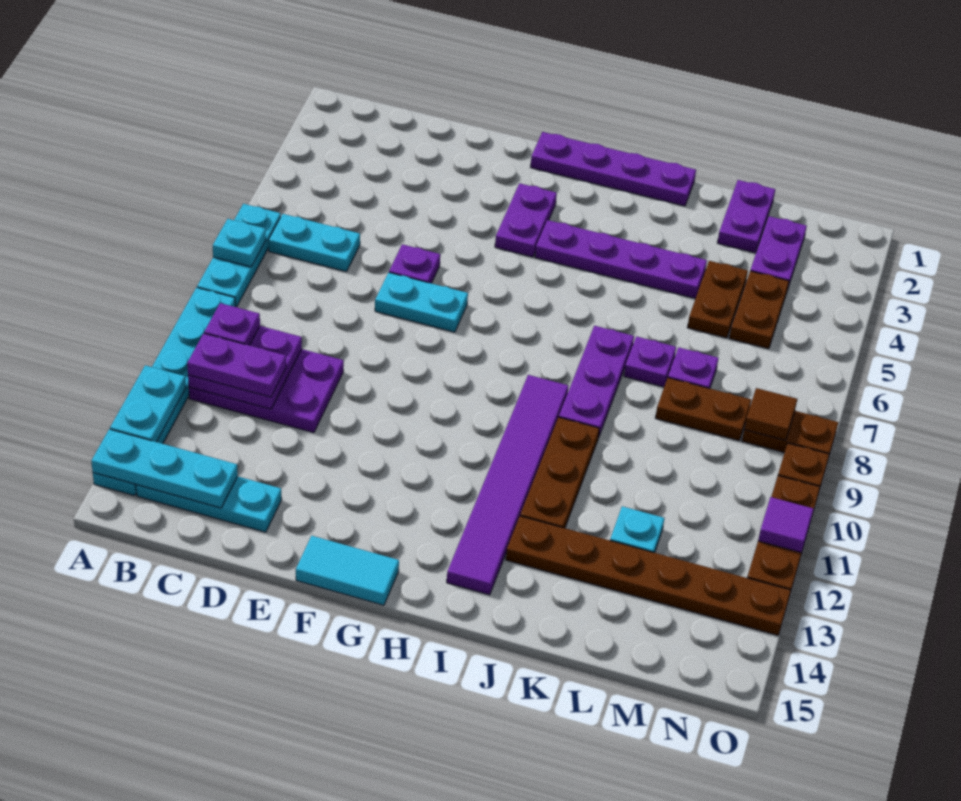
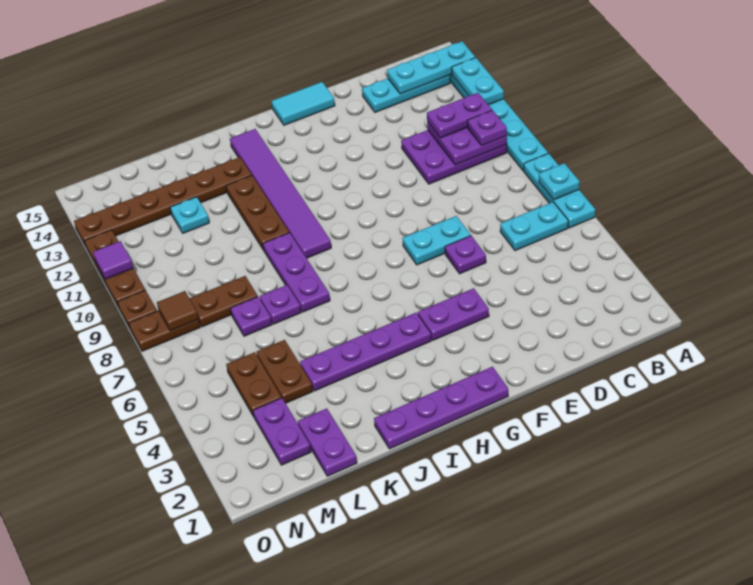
purple plate G3:G4 level 1 -> purple plate F4:G4 level 1

